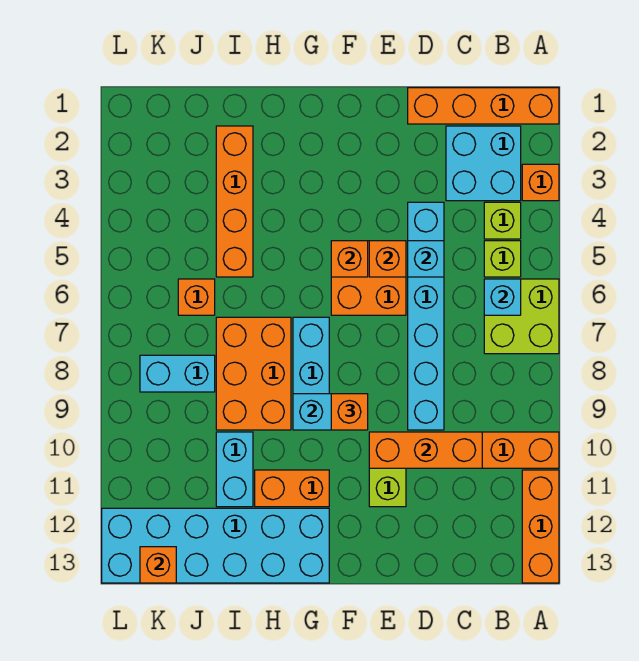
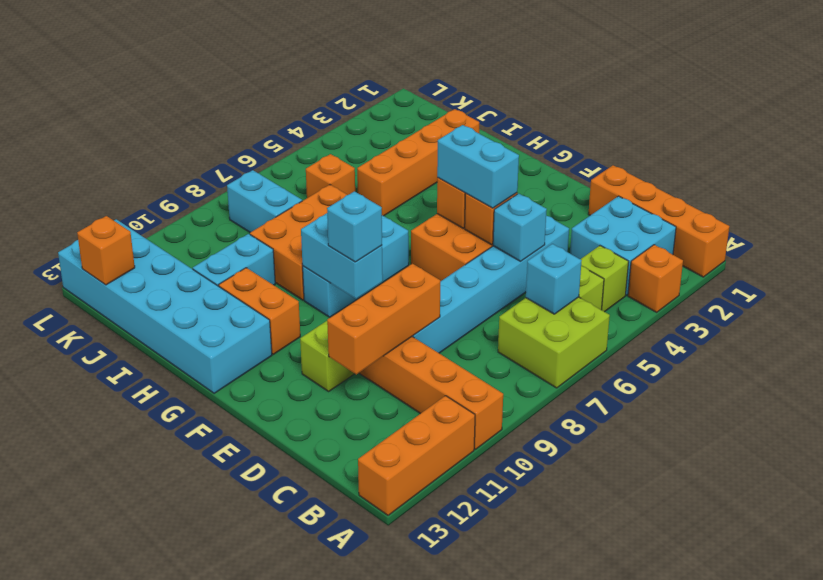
orange brick C10:E10 level 2 -> orange brick D9:D11 level 2
none -> cyan brick E5:F5 level 3
orange brick F9 level 3 -> cyan brick F9 level 3

